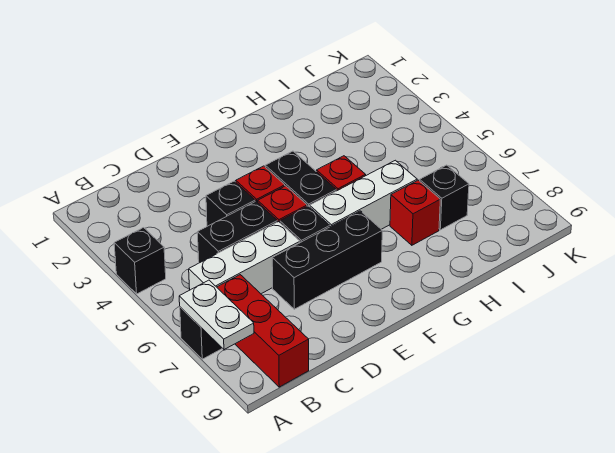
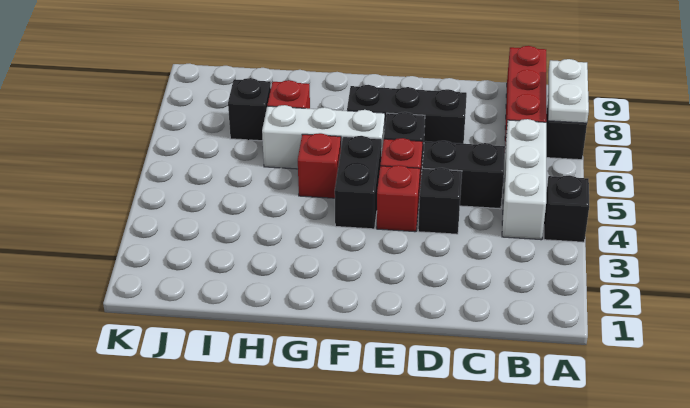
white brick B6:D6 level 1 -> white brick B4:B6 level 1

